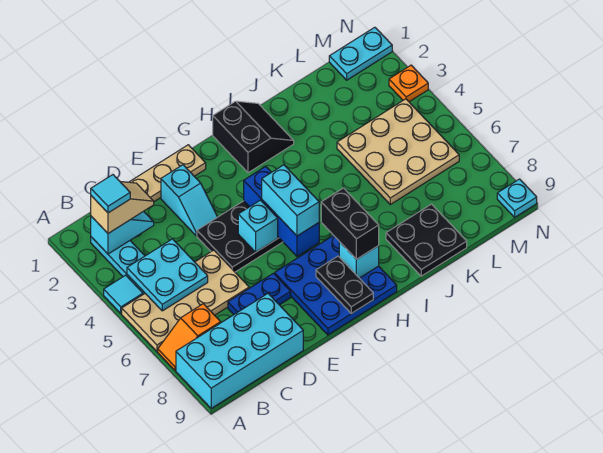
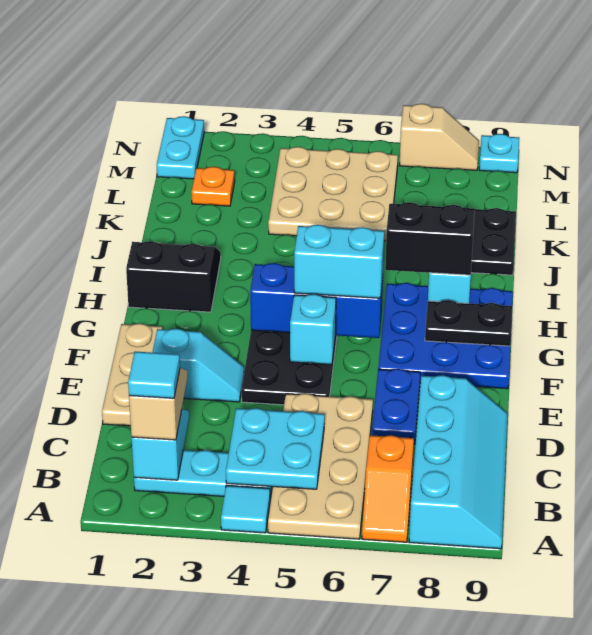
cyan brick A8:D9 level 1 -> cyan slope A8:D9 level 1 top 8
orange plate N3 level 1 -> orange plate L2 level 1
none -> tan slope N7:N8 level 1 top 7

